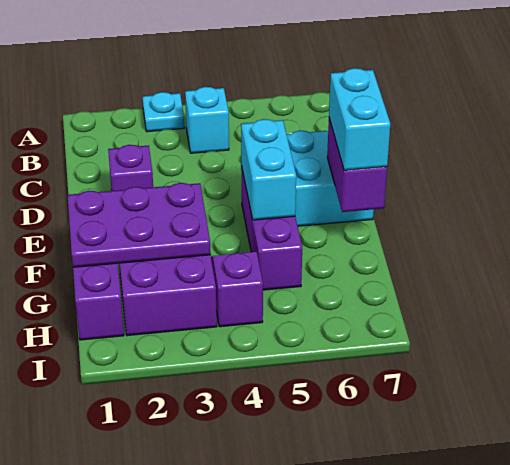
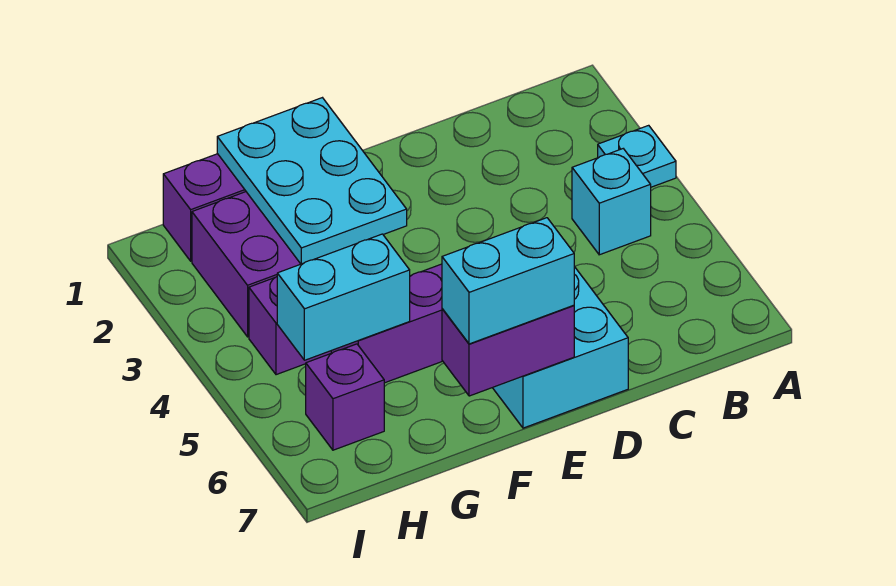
purple brick D2 level 1 -> purple brick H6 level 1
cyan brick E5:F5 level 2 -> cyan brick G5:H5 level 2
purple plate F1:G3 level 2 -> cyan plate F1:G3 level 2

